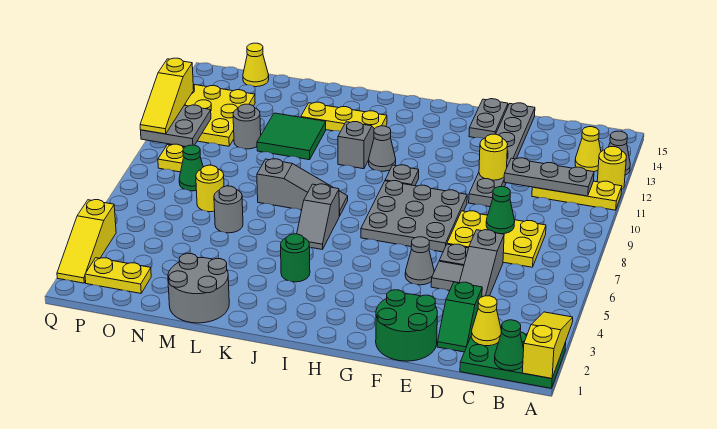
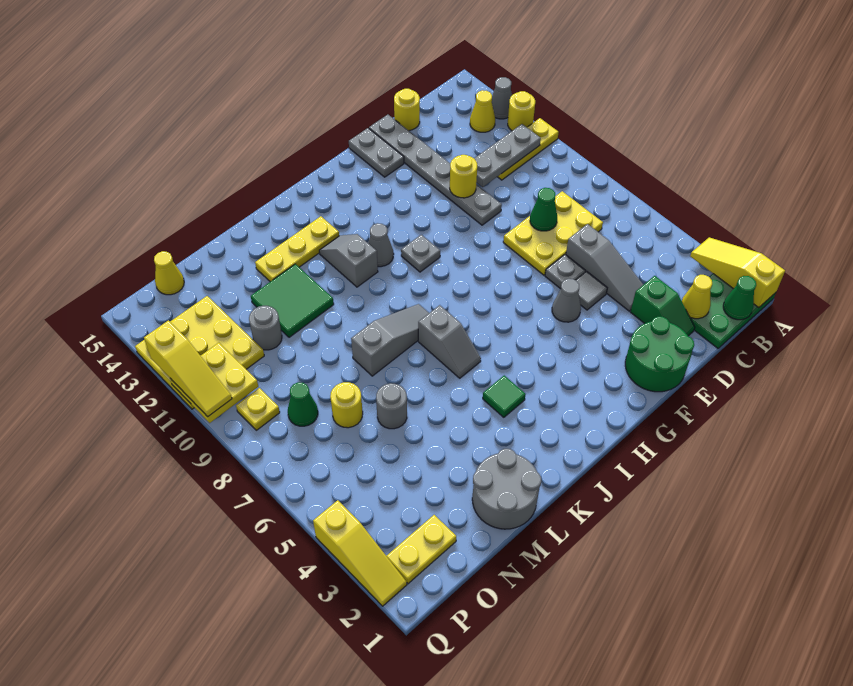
none -> yellow round brick D15 level 1
grey plate F7:H9 level 1 -> none
green round brick J4 level 1 -> green tile J4 level 1
grey plate P10:Q11 level 2 -> yellow plate P10:Q11 level 2

